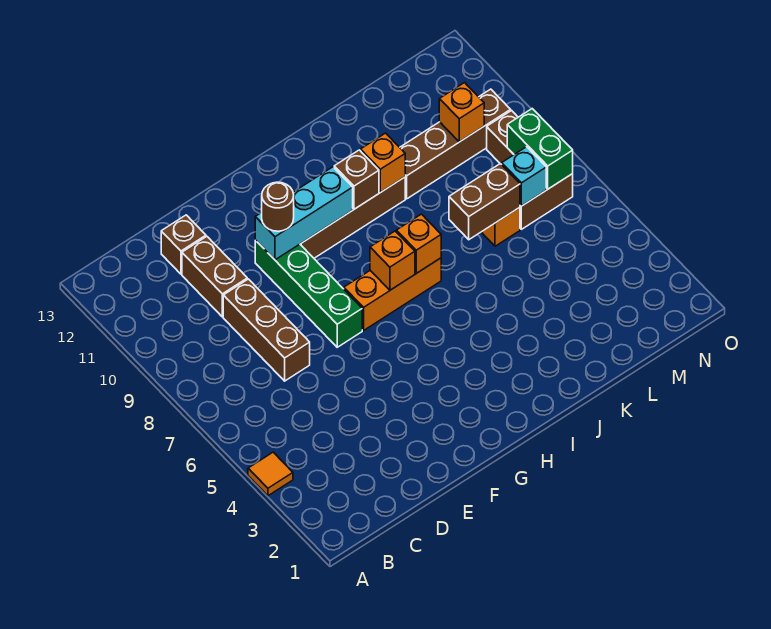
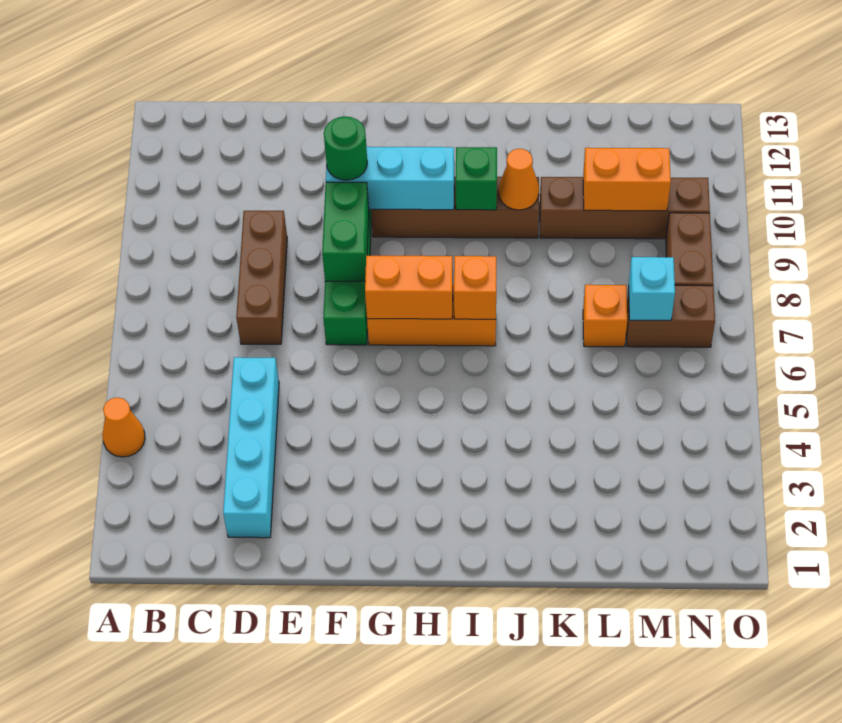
orange tile A4 level 1 -> orange cone A4 level 1
none -> cyan brick D2:D5 level 1
brown brick D10:D11 level 1 -> none
brown brick D12 level 1 -> none
brown round brick F10 level 3 -> green round brick F10 level 3
orange brick H7 level 2 -> orange brick G7:H7 level 2
brown brick I10 level 2 -> green brick I10 level 2
orange brick J10 level 2 -> orange cone J10 level 2
brown brick K7:L7 level 2 -> none
orange brick M10 level 2 -> orange brick L10:M10 level 2
green brick N7:N8 level 2 -> green brick F8:F9 level 2

